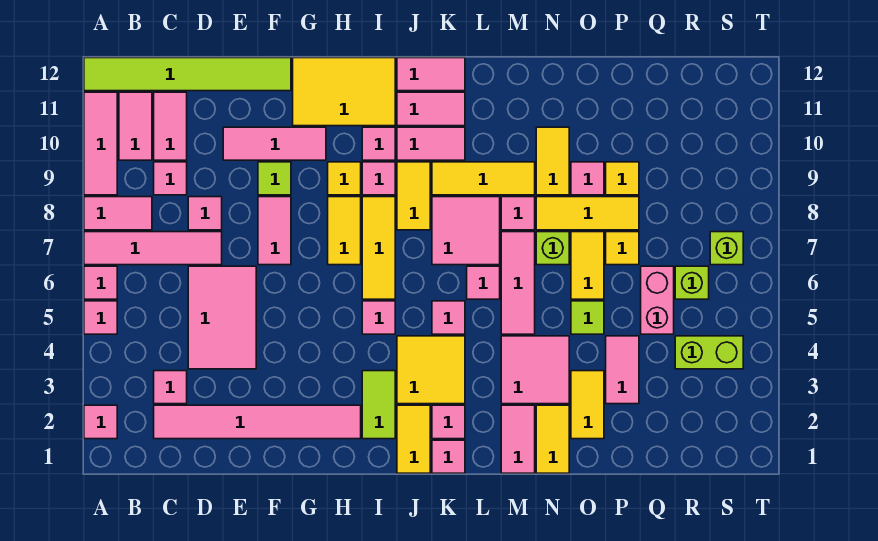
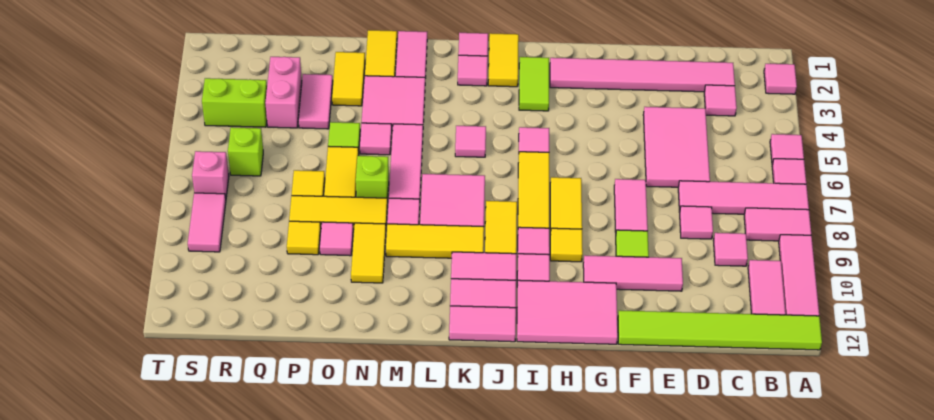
pink tile C10:C11 level 1 -> pink tile S8:S9 level 1
yellow tile G11:I12 level 1 -> pink tile G11:I12 level 1
yellow tile J3:K4 level 1 -> none
pink tile L6 level 1 -> pink tile N5 level 1
pink brick Q5:Q6 level 1 -> pink brick Q3:Q4 level 1
lime brick S7 level 1 -> pink brick S7 level 1

